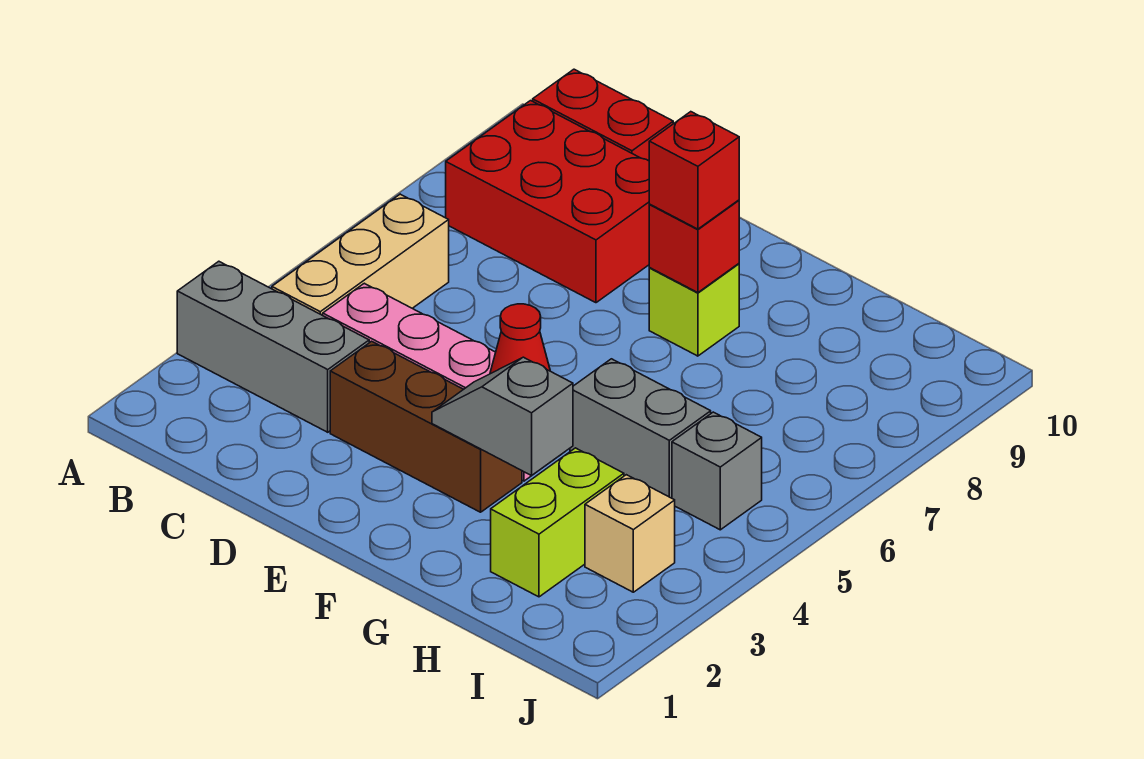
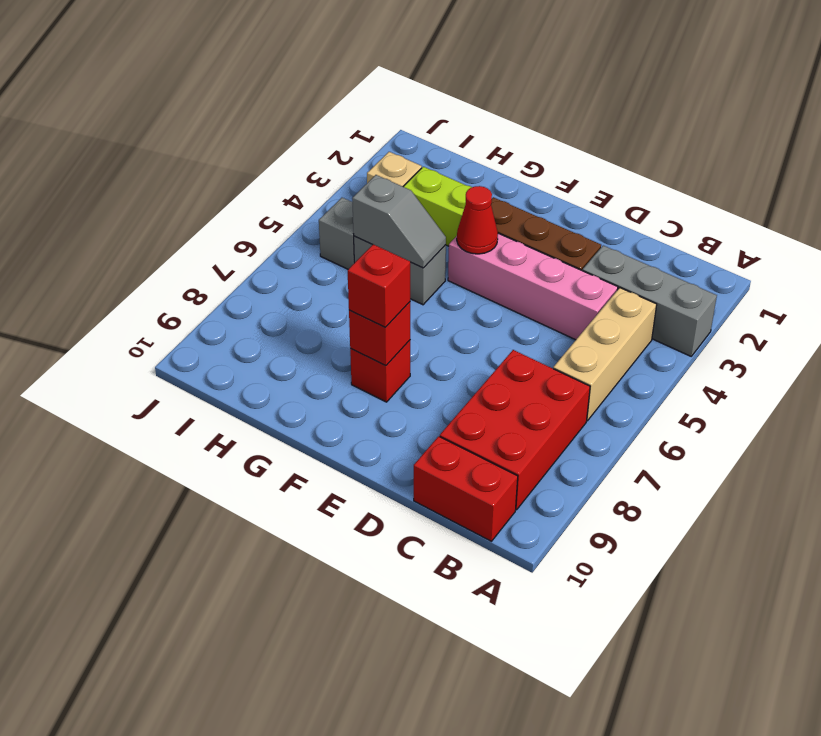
red brick B8:D9 level 1 -> red brick B7:C9 level 1
grey slope F3:G3 level 2 top G -> grey slope G5:H5 level 2 top H
lime brick F8 level 1 -> red brick F8 level 1
lime brick H2:H3 level 1 -> lime brick G3:H3 level 1

